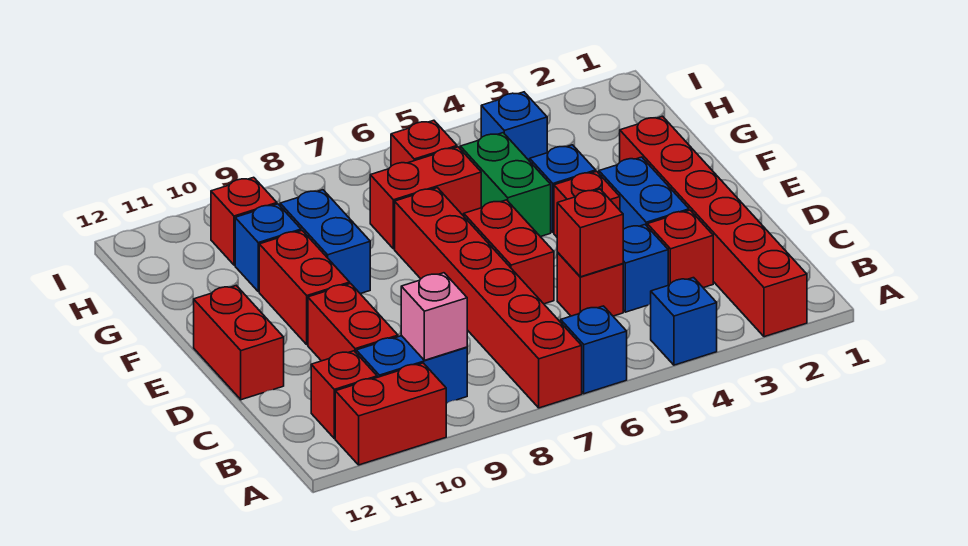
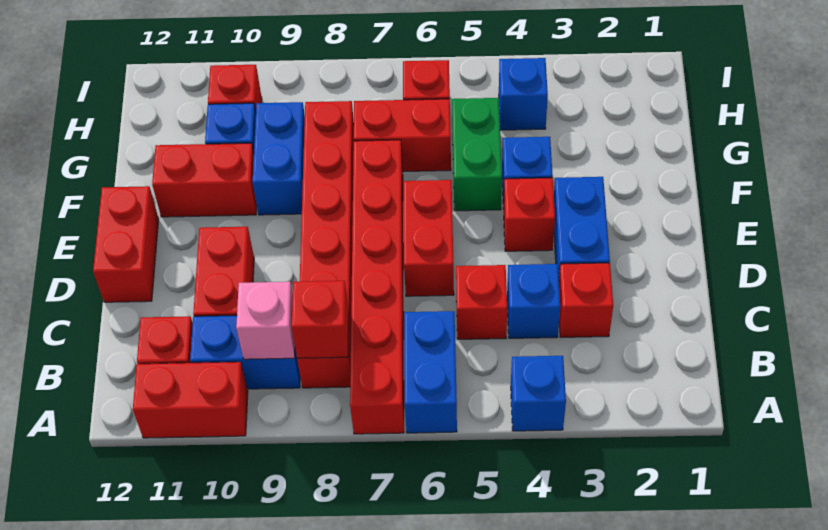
red brick A2:F2 level 1 -> red brick B8:G8 level 1
blue brick A6 level 1 -> blue brick A6:B6 level 1
red brick C5 level 2 -> red brick B8 level 2
red brick E10:F10 level 1 -> red brick F10:F11 level 1

